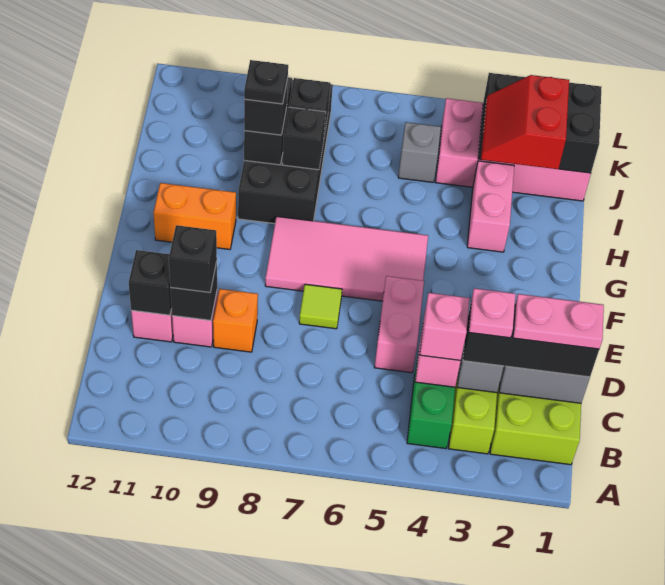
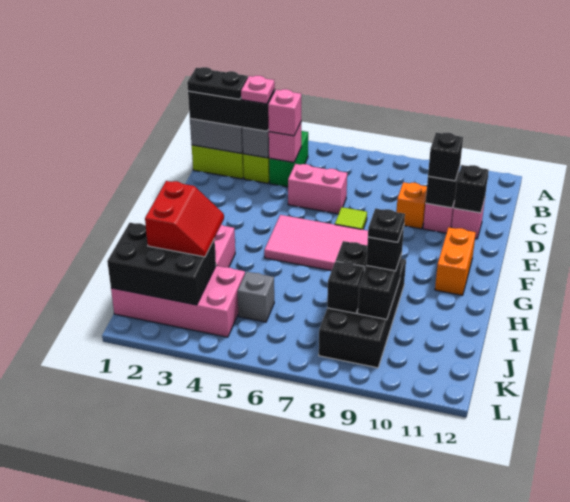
pink plate C1:C2 level 4 -> black plate C1:C2 level 4
pink brick D5:E5 level 1 -> pink brick D5:D6 level 1
orange brick G10:G11 level 1 -> orange brick F11:G11 level 1

